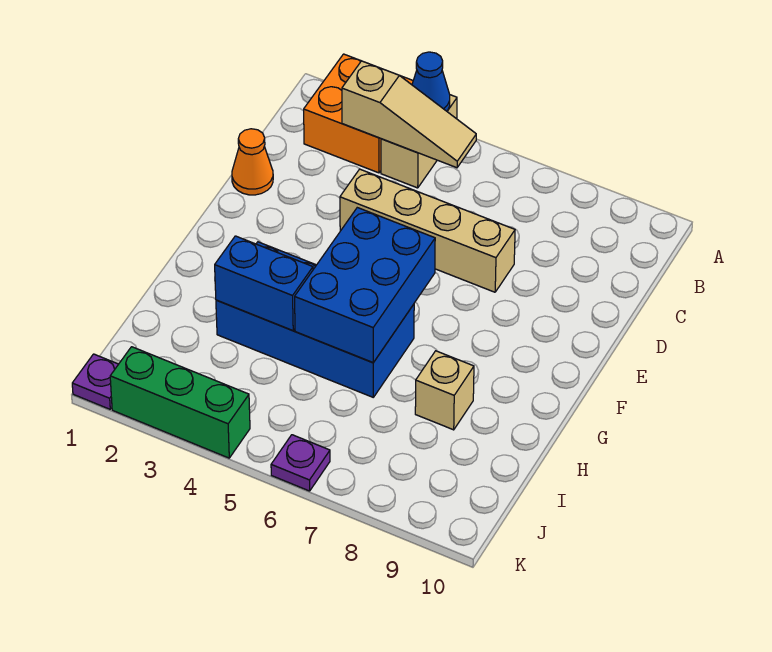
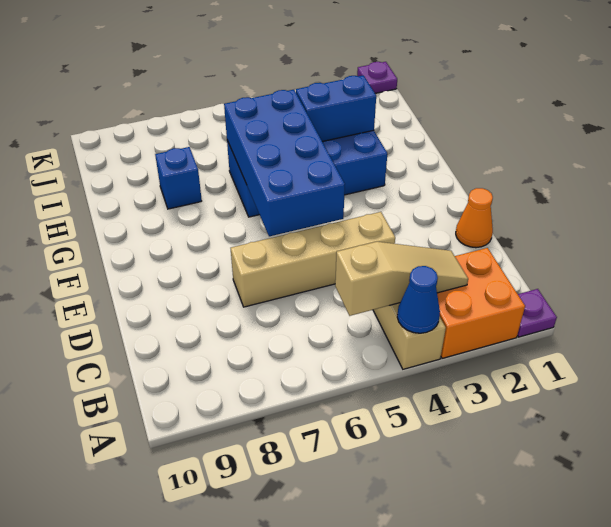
tan slope B3:B5 level 2 top 3 -> tan slope B3:B5 level 2 top 5
blue brick F5:H6 level 2 -> blue brick E5:H6 level 2
tan brick H8 level 1 -> blue brick H8 level 1
green brick K2:K4 level 1 -> none
purple plate K6 level 1 -> purple plate A1 level 1

